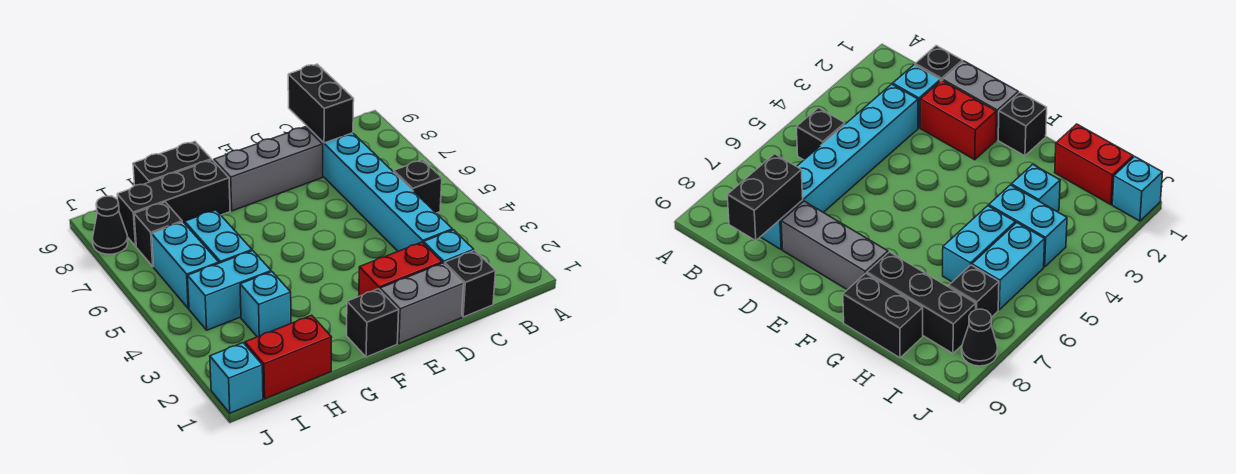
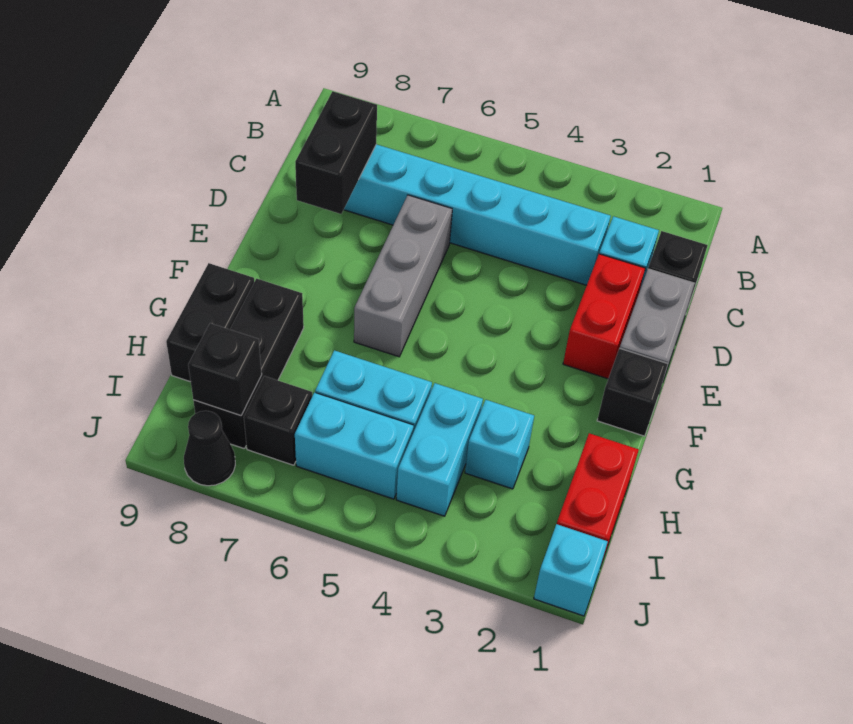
black brick B5 level 1 -> black brick I8 level 2
black brick C8:C9 level 2 -> black brick C8:D8 level 2
grey brick D8:F8 level 1 -> grey brick D6:F6 level 1

